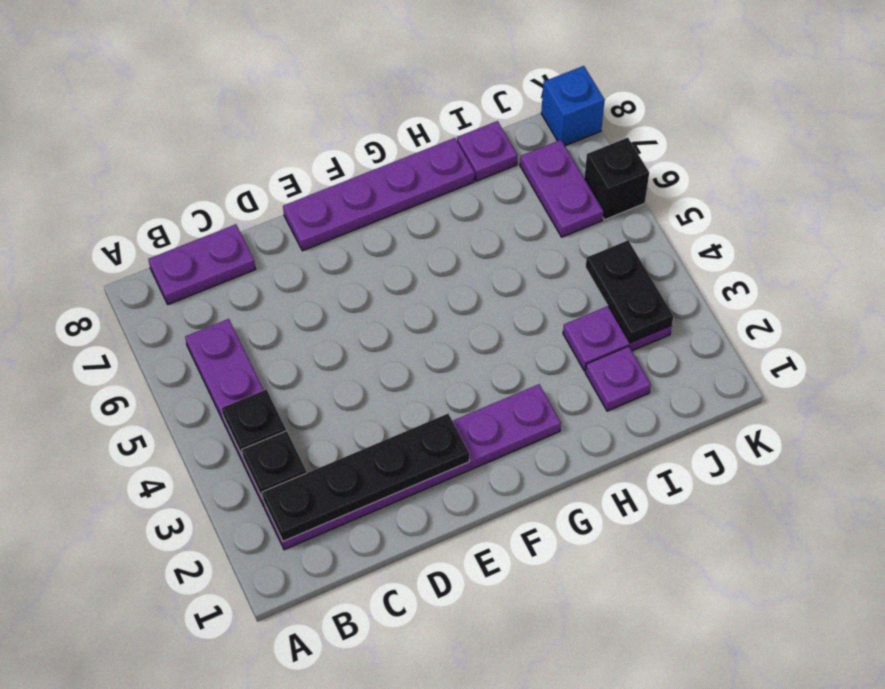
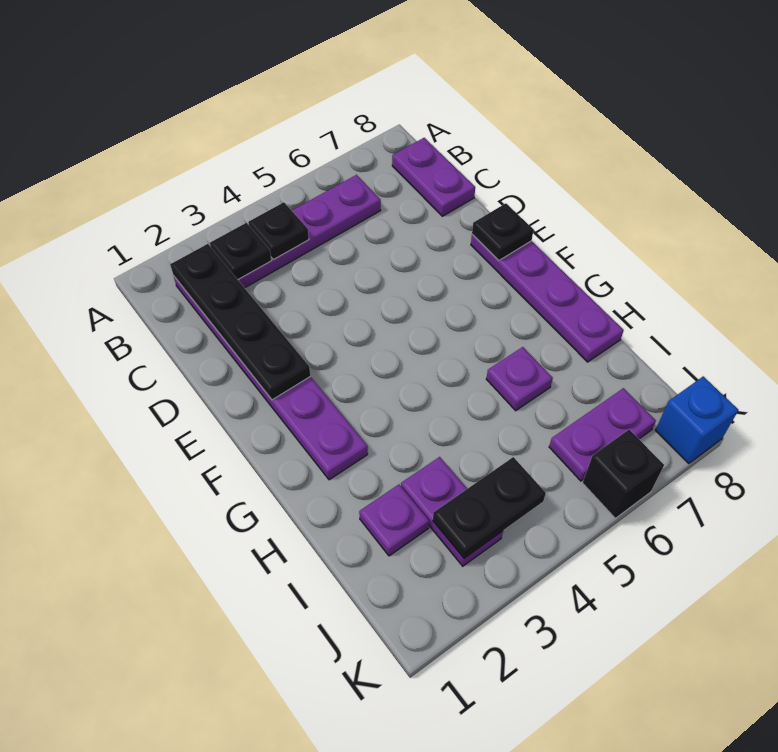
none -> black plate E8 level 2
purple plate I8 level 1 -> purple plate H6 level 1

